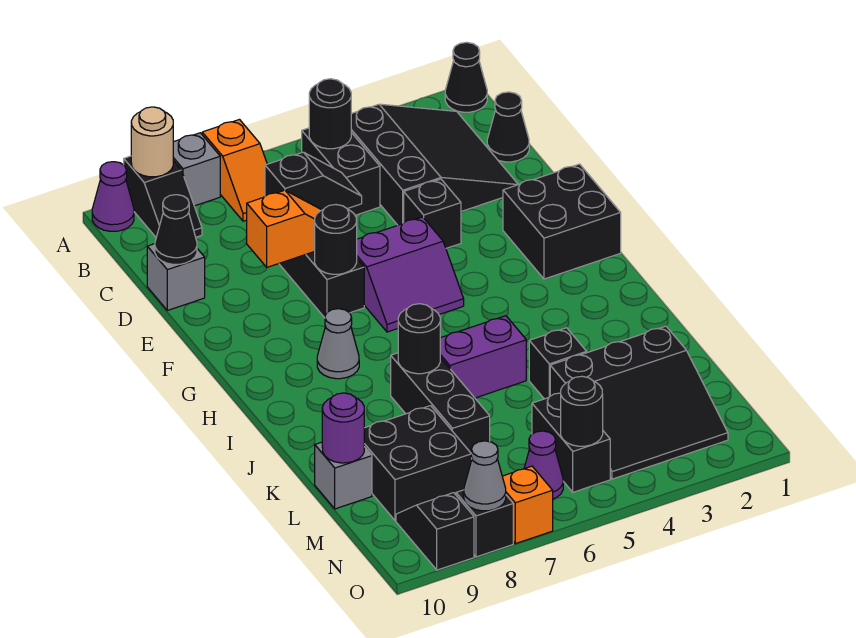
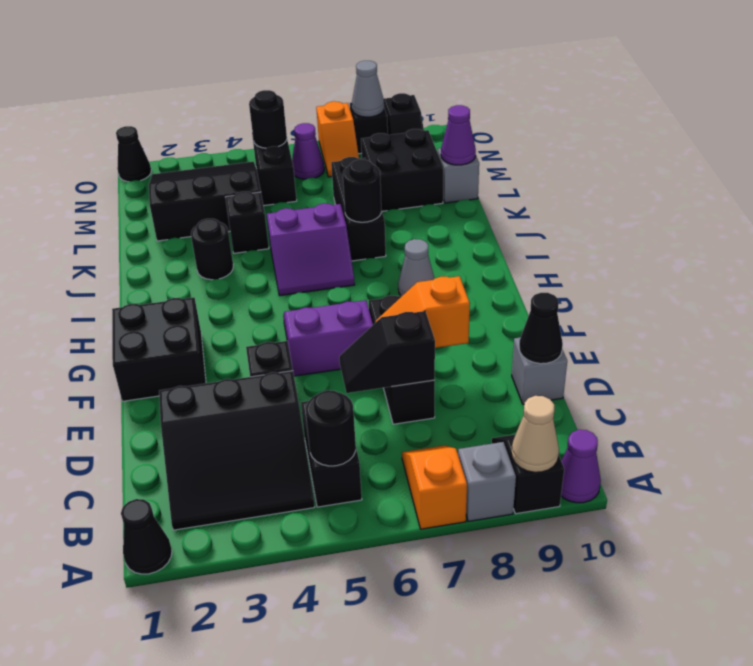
tan round brick A9 level 2 -> tan cone A9 level 2
black slope B2:D4 level 1 top 4 -> black slope B2:D4 level 1 top D
black cone C1 level 1 -> black cone O1 level 1
black round brick F7 level 2 -> black round brick J3 level 1
purple round brick L10 level 2 -> purple cone L10 level 2

